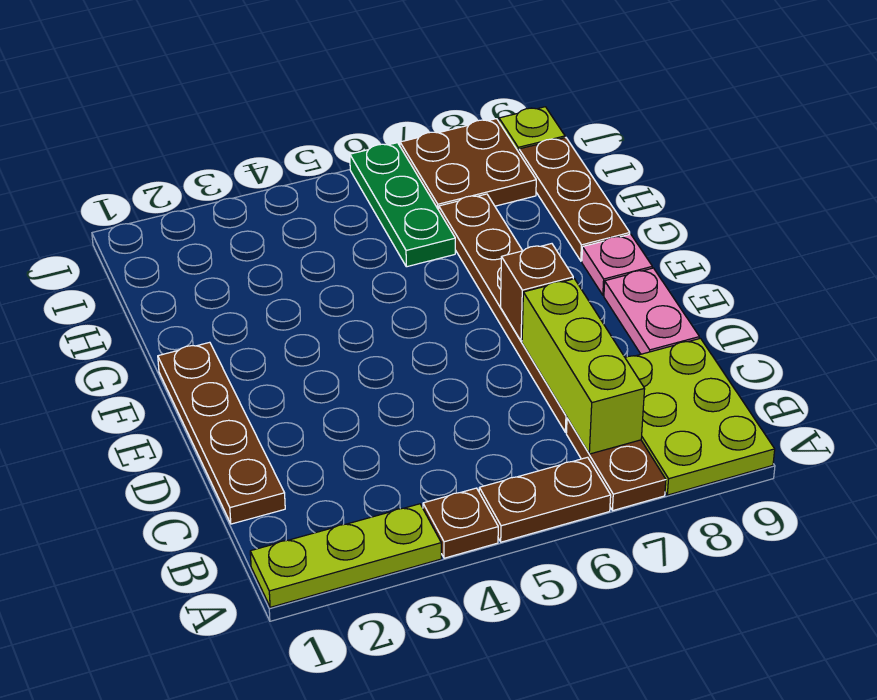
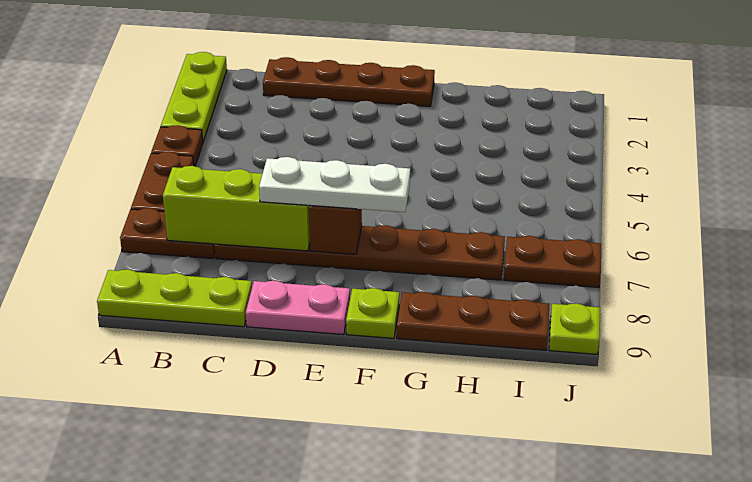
lime plate A8:C9 level 1 -> lime plate A9:C9 level 1
none -> white plate D7:F7 level 3
pink plate F9 level 1 -> lime plate F9 level 1
green plate H6:J6 level 1 -> none
brown plate I7:J8 level 1 -> brown plate I7:J7 level 1

